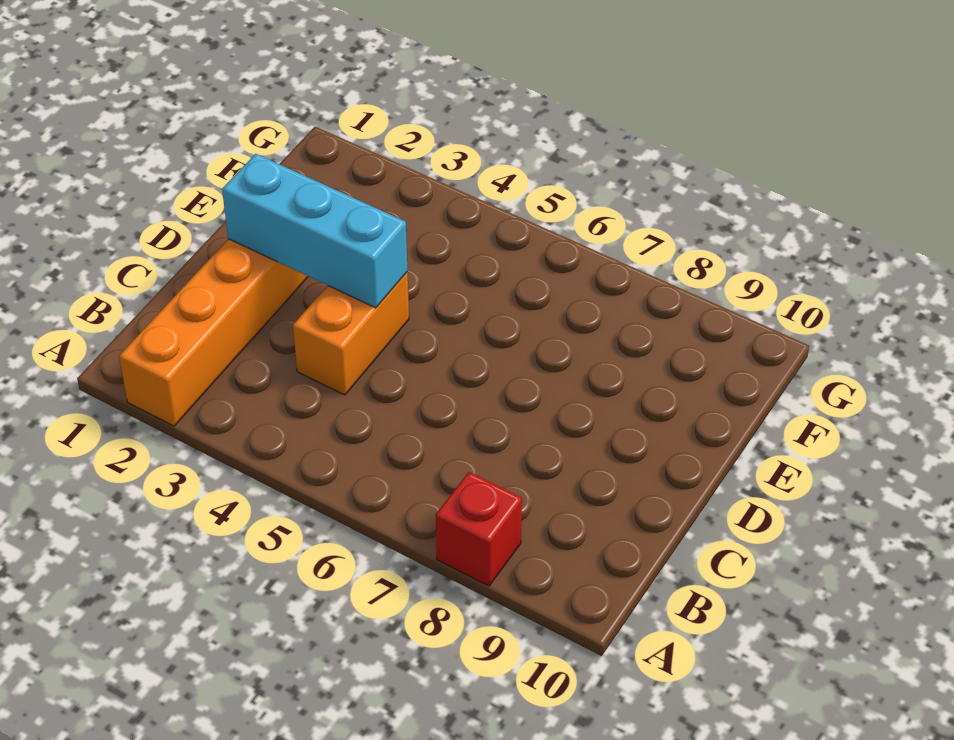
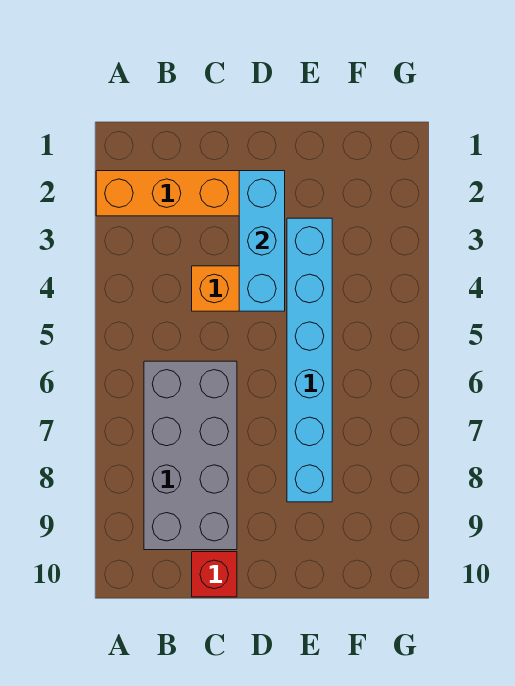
red brick A8 level 1 -> red brick C10 level 1
none -> grey brick B6:C9 level 1
none -> cyan brick E3:E8 level 1

